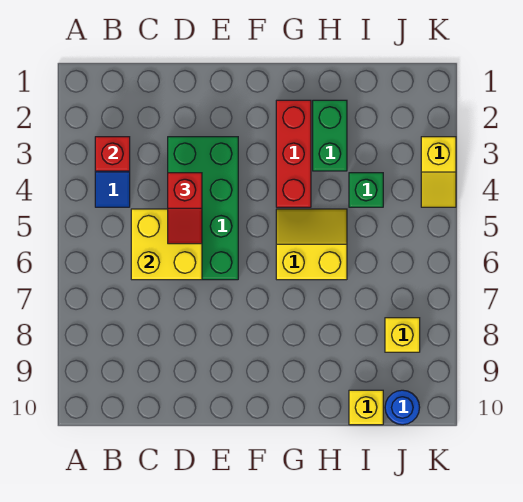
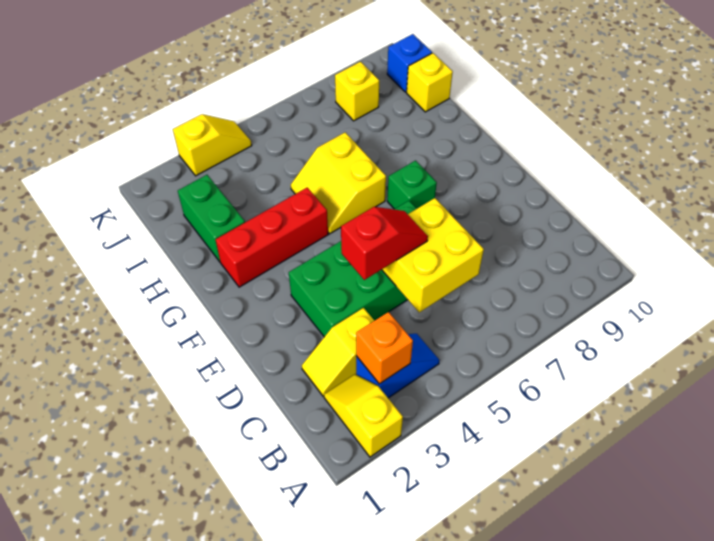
none -> yellow slope A2:B2 level 1 top A
red brick B3 level 2 -> orange brick B3 level 2
none -> yellow slope C2:C3 level 1 top 3
green brick H2:H3 level 1 -> green brick H2:I2 level 1
green brick I4 level 1 -> green brick F7 level 1
blue round brick J10 level 1 -> blue brick J10 level 1

